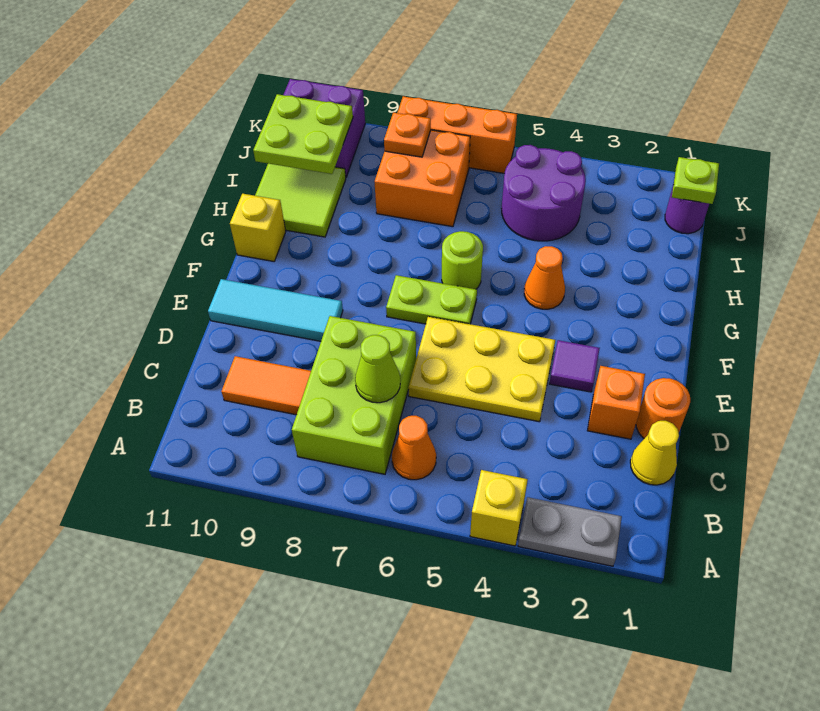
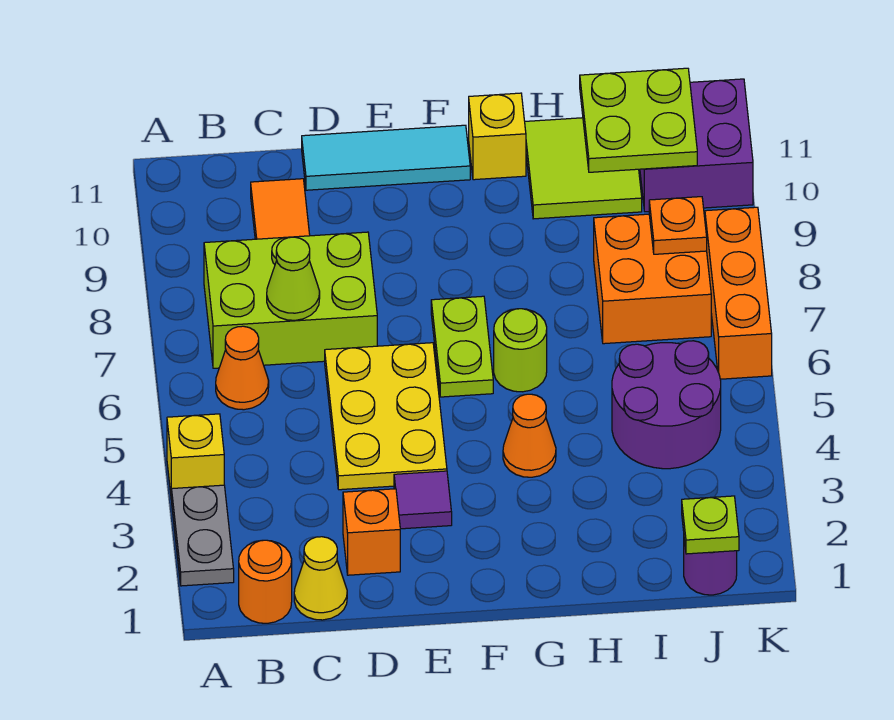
orange round brick D1 level 1 -> orange round brick B1 level 1
cyan tile E9:E11 level 1 -> cyan tile D11:F11 level 1

